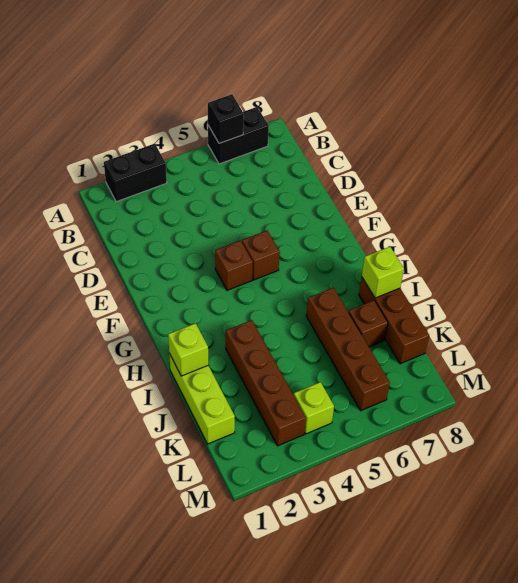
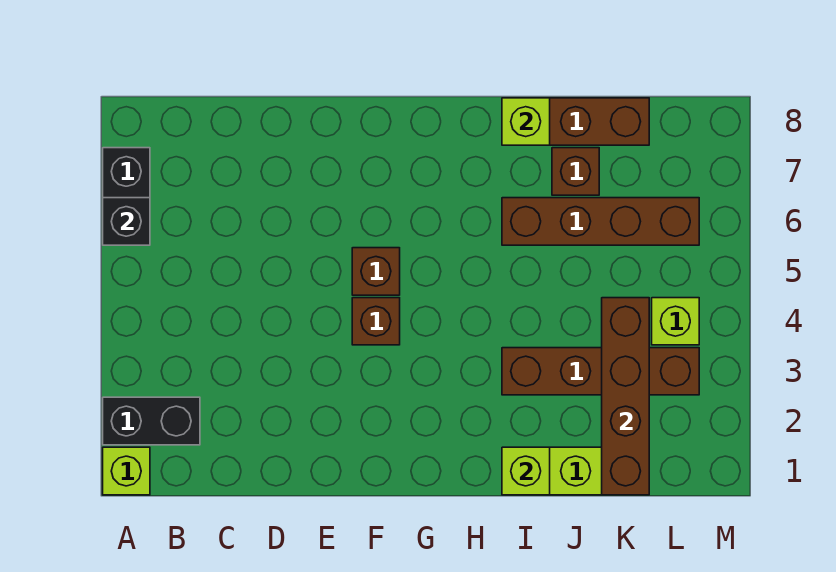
none -> lime brick A1 level 1
black brick A2:A3 level 1 -> black brick A2:B2 level 1
none -> brown brick K1:K4 level 2

